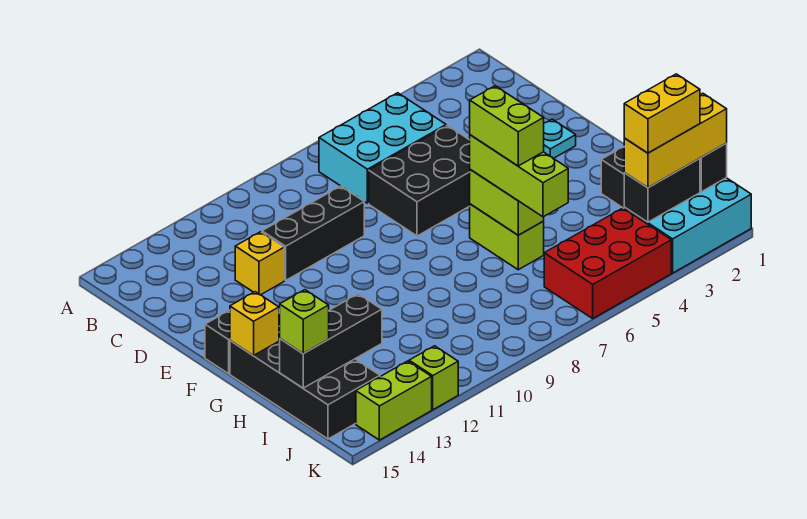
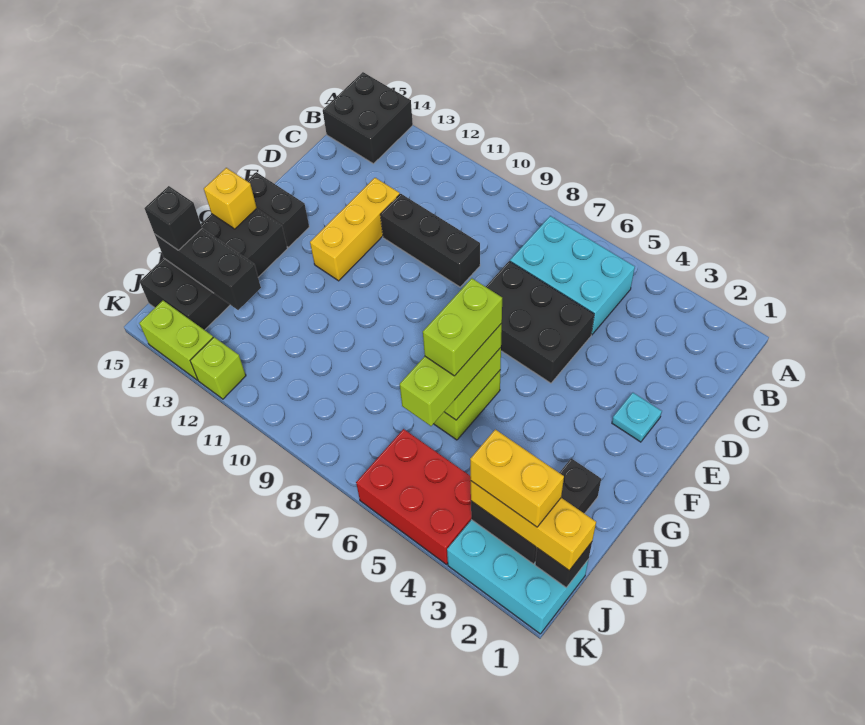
none -> black brick A14:B15 level 1
yellow brick D12 level 1 -> yellow brick D12:F12 level 1
lime brick I15 level 3 -> black brick I15 level 3

